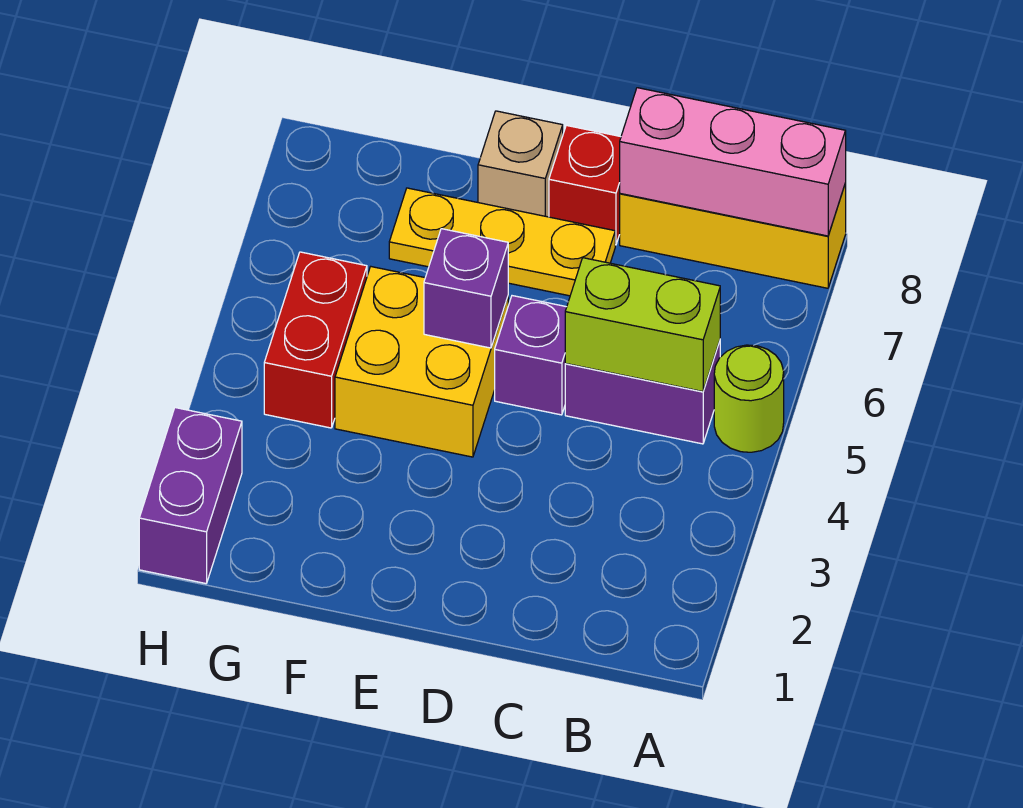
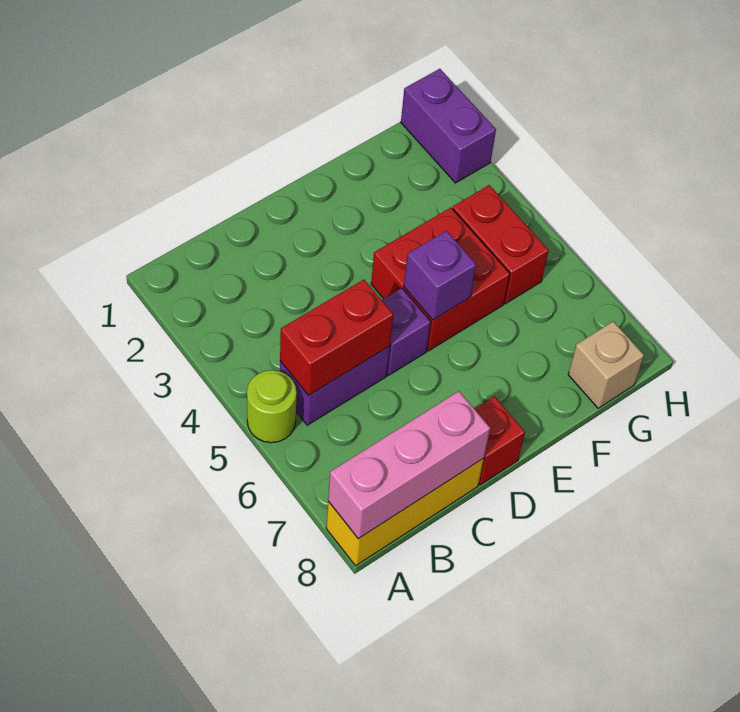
lime brick B5:C5 level 2 -> red brick B5:C5 level 2
yellow plate D7:F7 level 1 -> none
yellow brick E4:F5 level 1 -> red brick E4:F5 level 1
tan brick E8 level 1 -> tan brick G8 level 1

